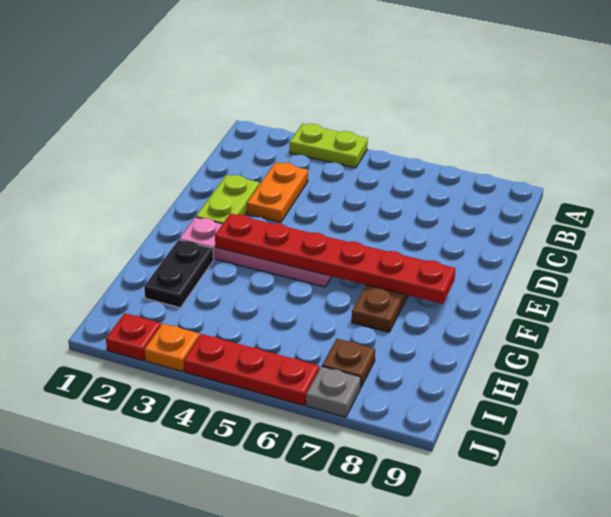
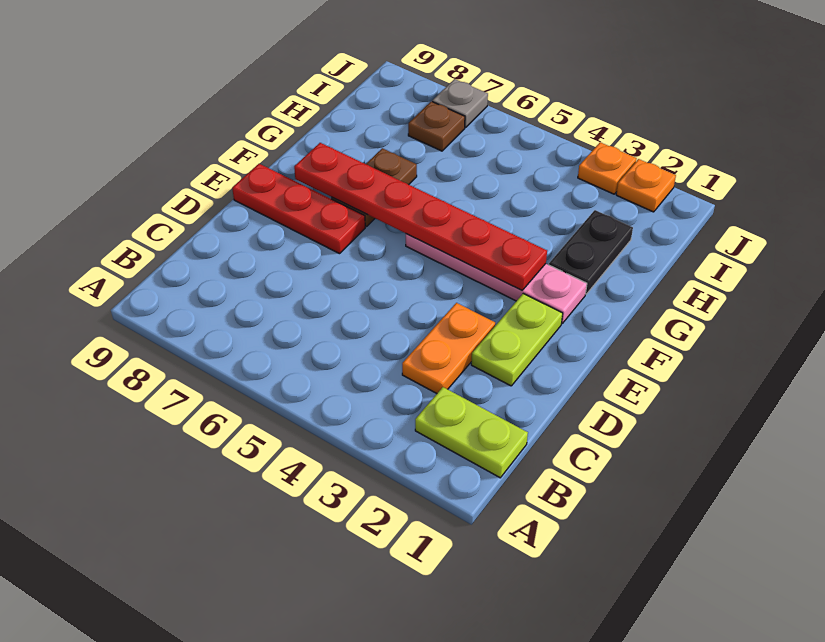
lime plate A3:A4 level 1 -> lime plate B1:B2 level 1
red plate J2 level 1 -> orange plate J2 level 1
red plate J4:J6 level 1 -> red plate E7:E9 level 1

